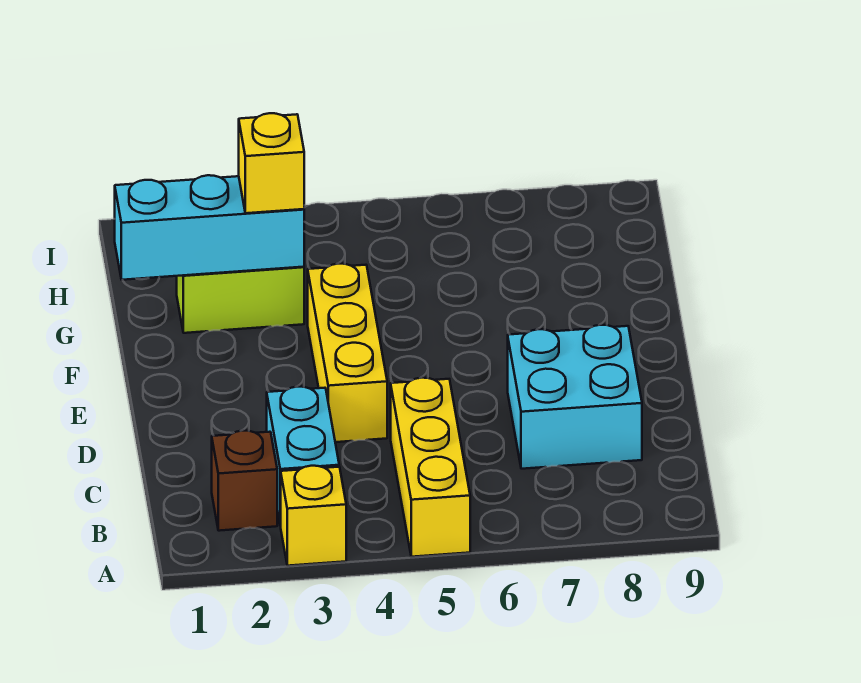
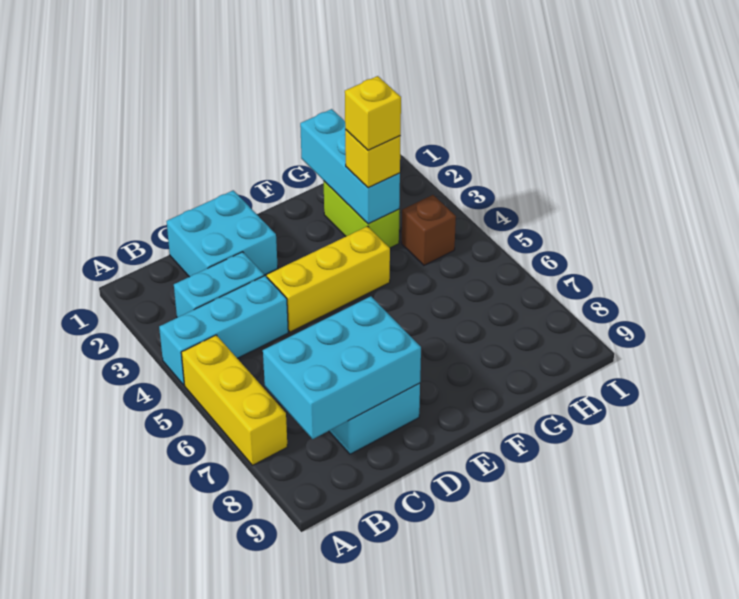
yellow brick A3 level 1 -> yellow brick G3 level 4
none -> cyan brick A4:C4 level 1
yellow brick A5:C5 level 1 -> yellow brick A5:A7 level 1
brown brick B2 level 1 -> brown brick H4 level 1
none -> cyan brick B7:D8 level 2
none -> cyan brick C1:D2 level 1

